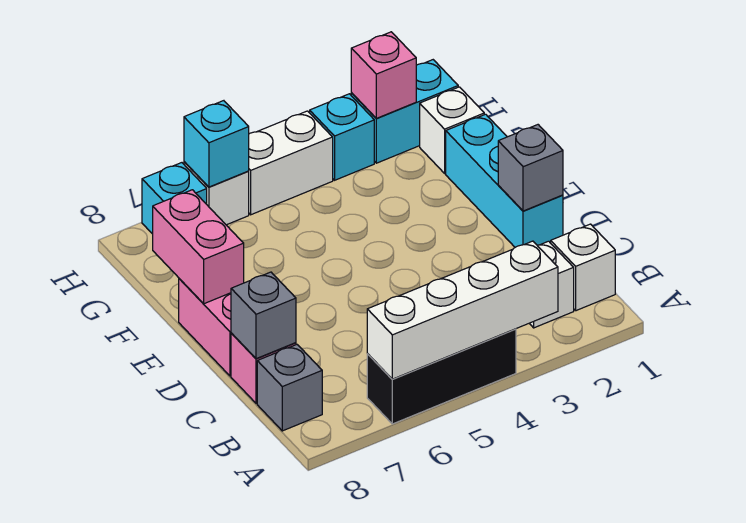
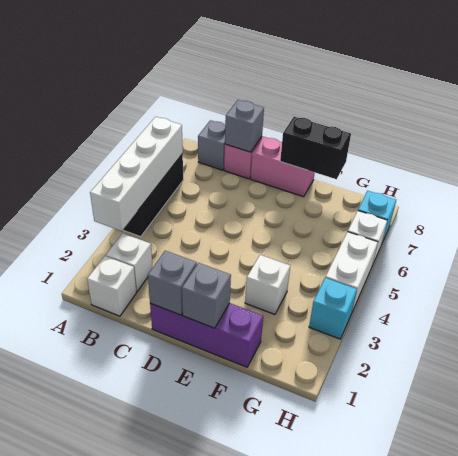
cyan brick D1:F1 level 1 -> purple brick D1:F1 level 1
none -> grey brick E1 level 2
pink brick E8:F8 level 2 -> black brick E8:F8 level 2
white brick G1 level 1 -> white brick F3 level 1
cyan brick H1:H2 level 1 -> none
pink brick H2 level 2 -> none
cyan brick H6 level 2 -> none

